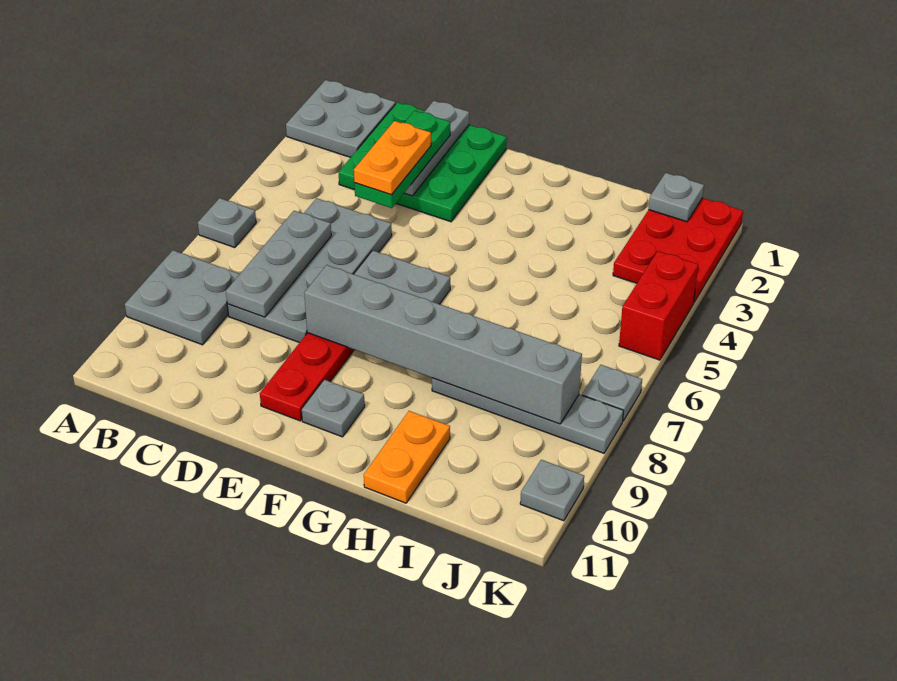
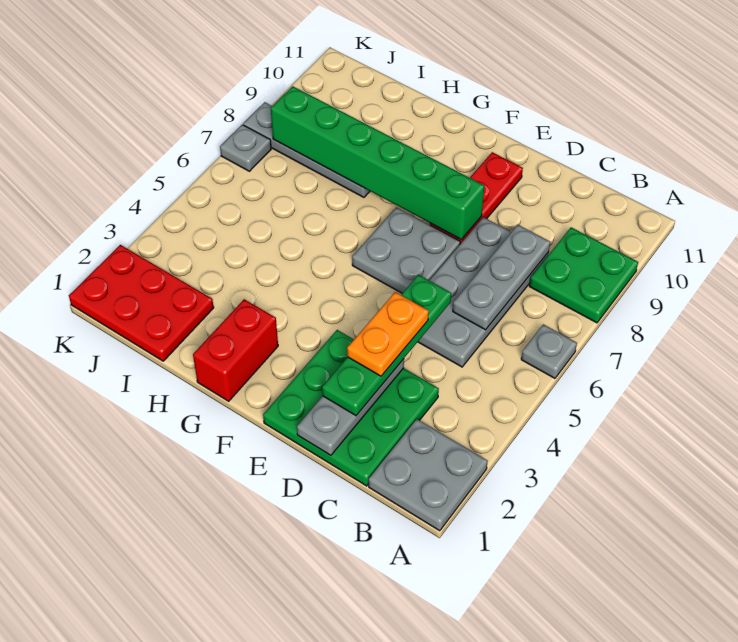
grey plate A8:B9 level 1 -> green plate A8:B9 level 1
green plate D2:D4 level 3 -> green plate D2:D5 level 3
grey brick E8:J8 level 2 -> green brick E8:J8 level 2
grey plate F10 level 1 -> none
orange plate H10:H11 level 1 -> none
red plate J1:K3 level 1 -> red plate I1:K2 level 1
grey plate J1 level 2 -> none
red brick K4:K5 level 1 -> red brick G1:G2 level 1
grey plate K10 level 1 -> none

